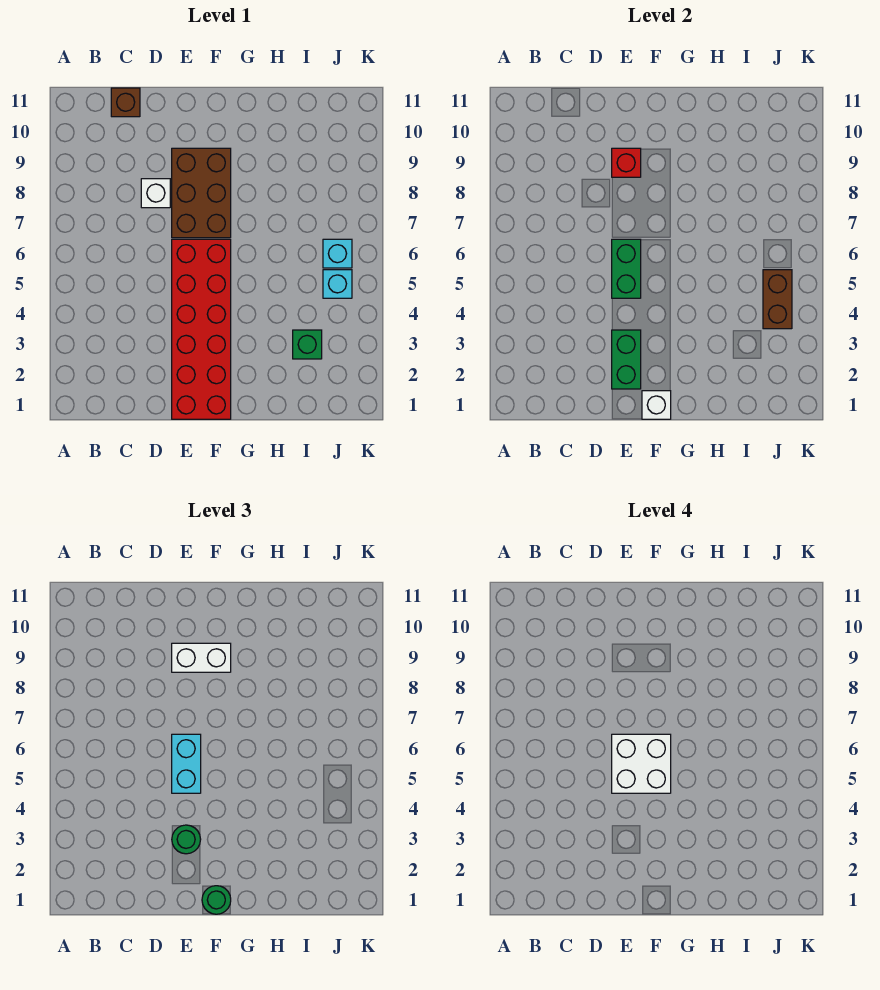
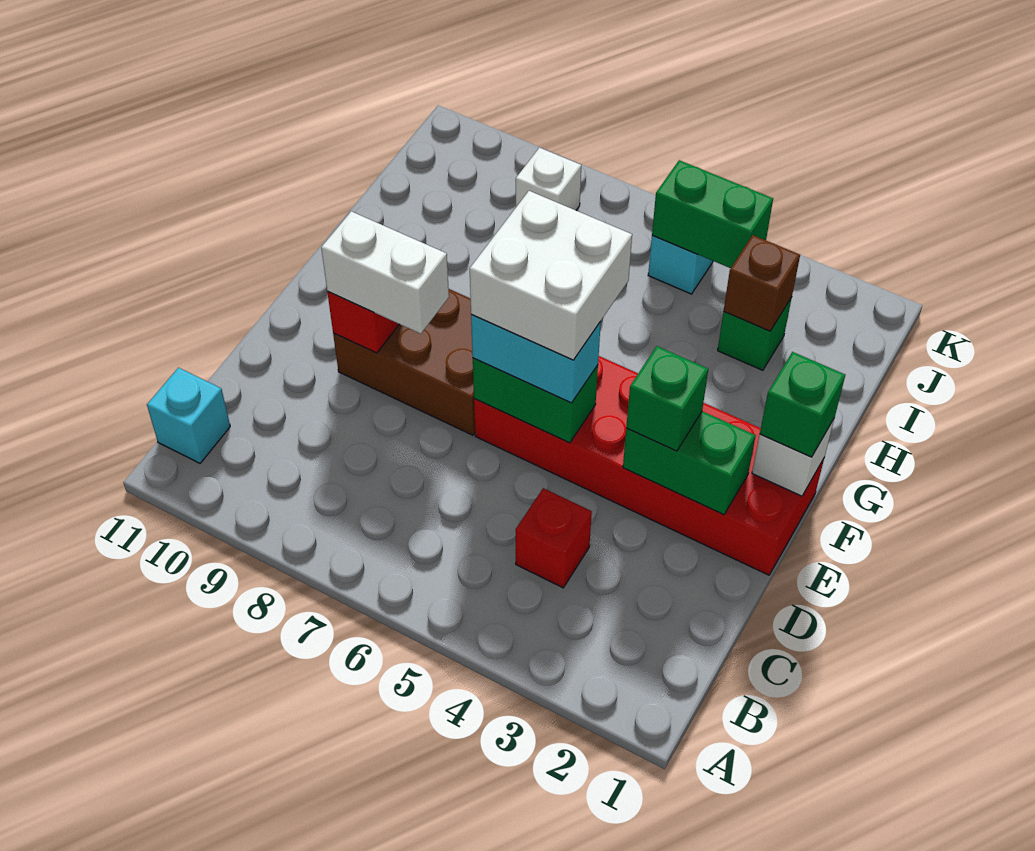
none -> red brick C4 level 1
brown brick C11 level 1 -> brown brick I3 level 2
white brick D8 level 1 -> white brick J8 level 1
green round brick E3 level 3 -> green brick E3 level 3
white brick E9:F9 level 3 -> white brick E8:E9 level 3
green round brick F1 level 3 -> green brick F1 level 3
brown brick J4:J5 level 2 -> green brick J4:J5 level 2
cyan brick J6 level 1 -> cyan brick B11 level 1

